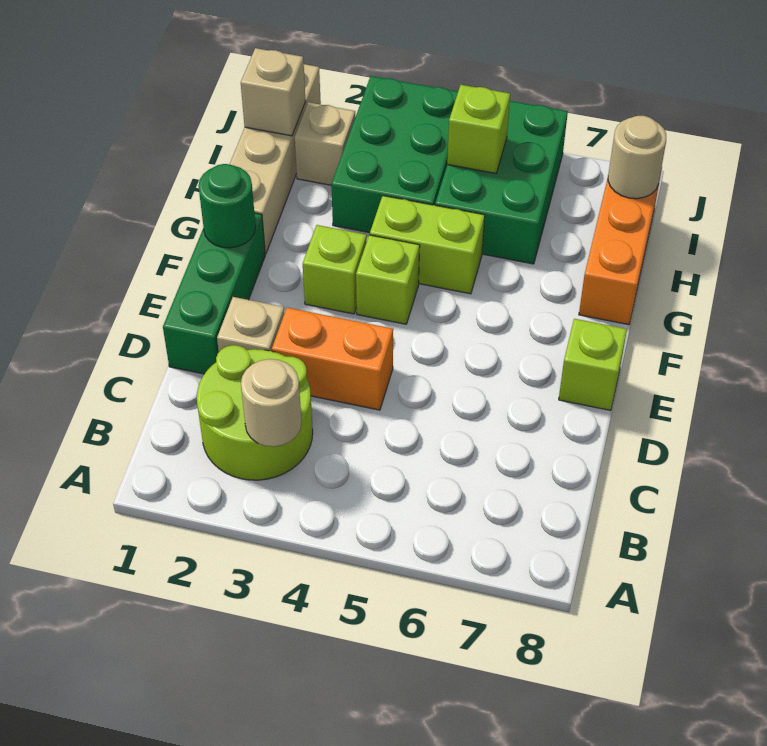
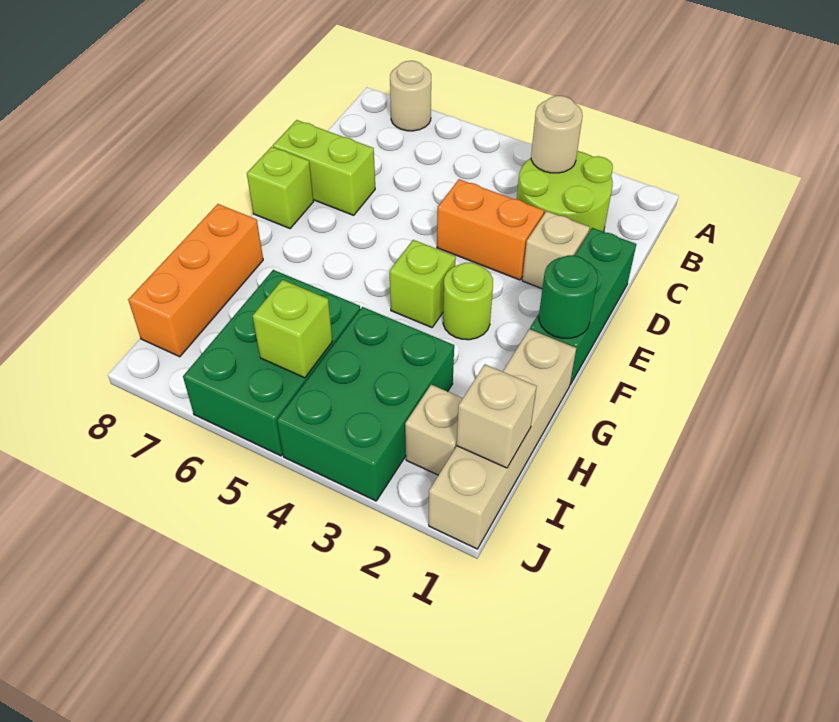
lime brick F3 level 1 -> lime round brick F3 level 1
lime brick G4:G5 level 1 -> lime brick D7:D8 level 1
tan round brick I8 level 2 -> tan round brick A7 level 1

